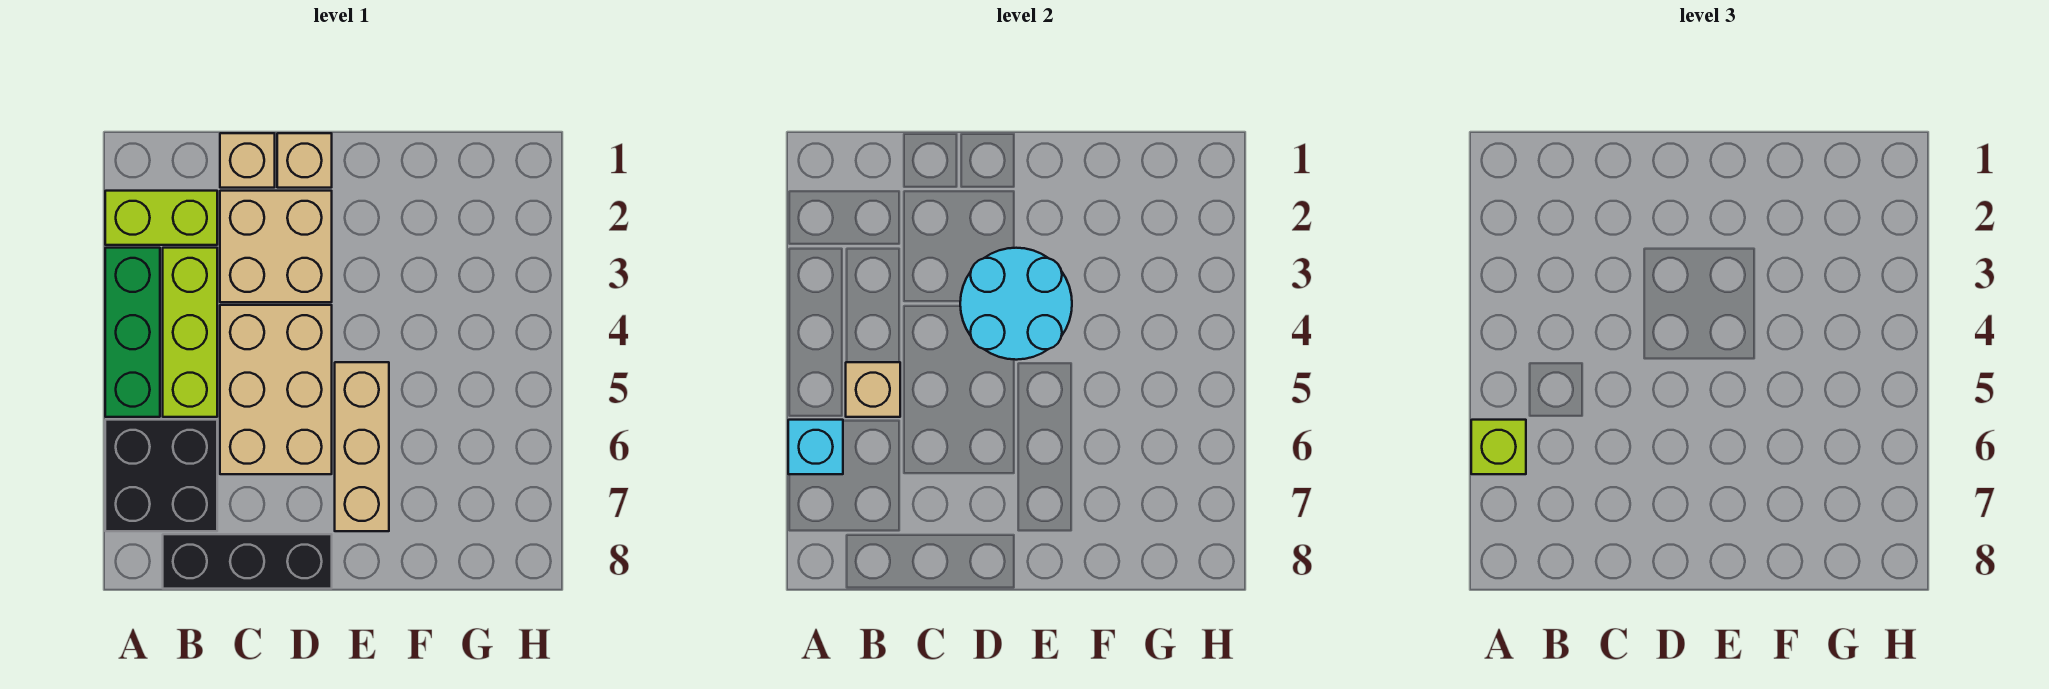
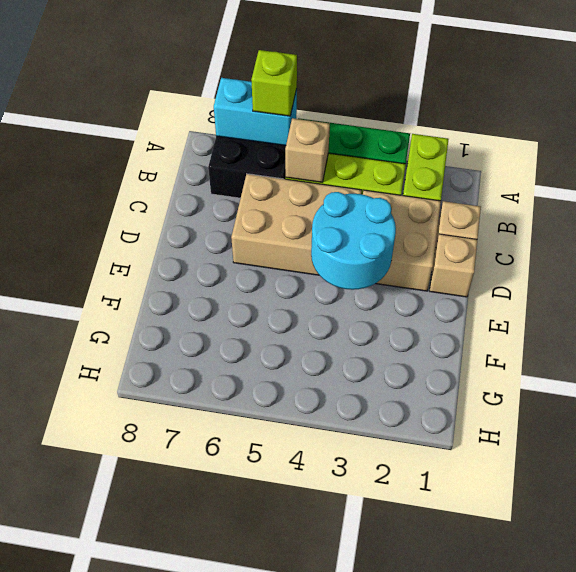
cyan brick A6 level 2 -> cyan brick A6:A7 level 2
black brick B8:D8 level 1 -> none
tan brick E5:E7 level 1 -> none

